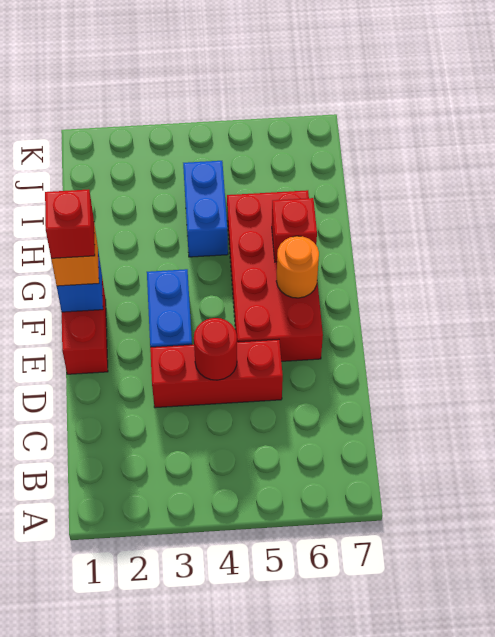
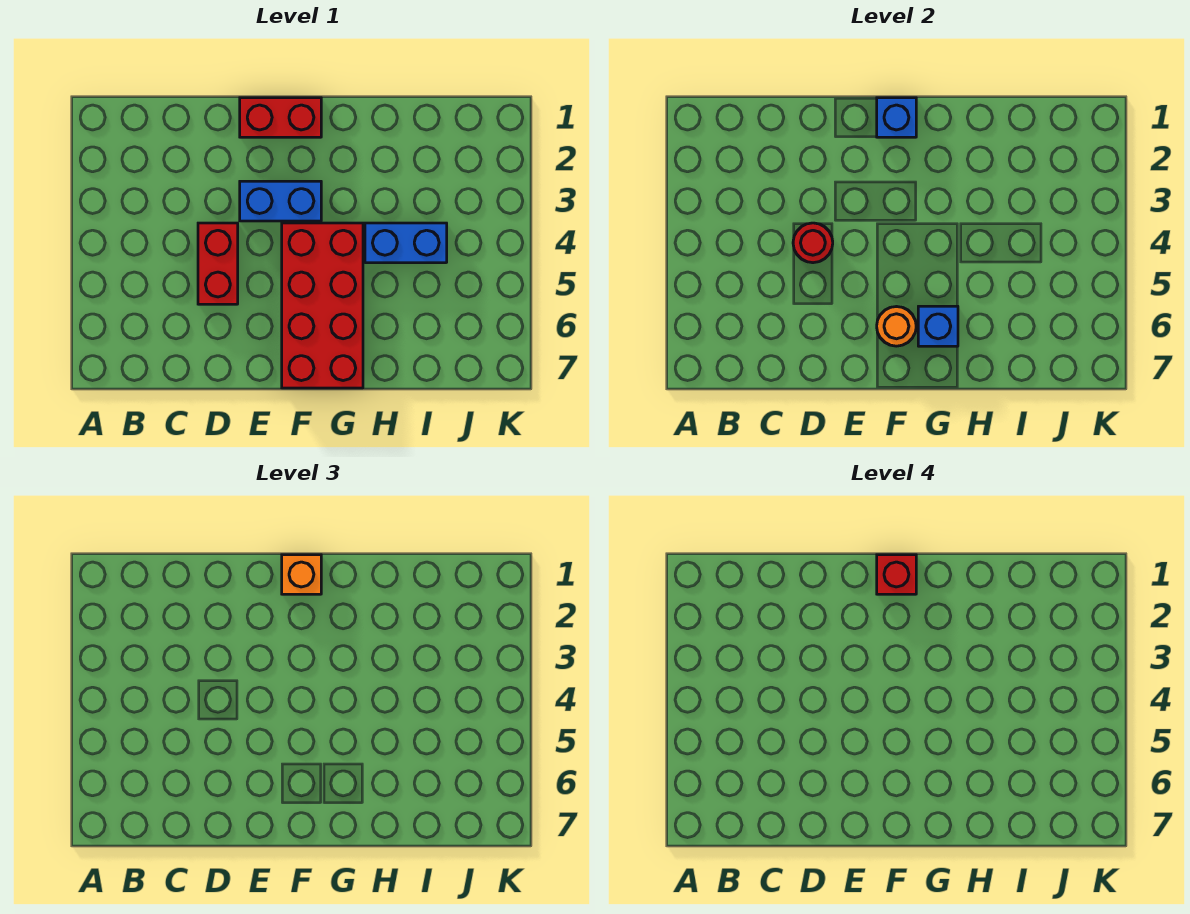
red brick D3:D5 level 1 -> red brick D4:D5 level 1
red brick E5:H6 level 1 -> red brick F4:G7 level 1
red brick G6 level 2 -> blue brick G6 level 2

